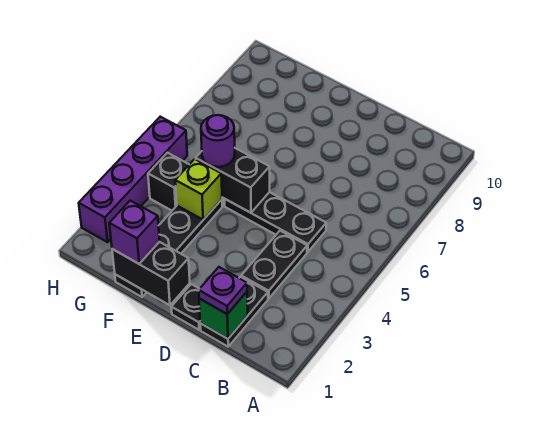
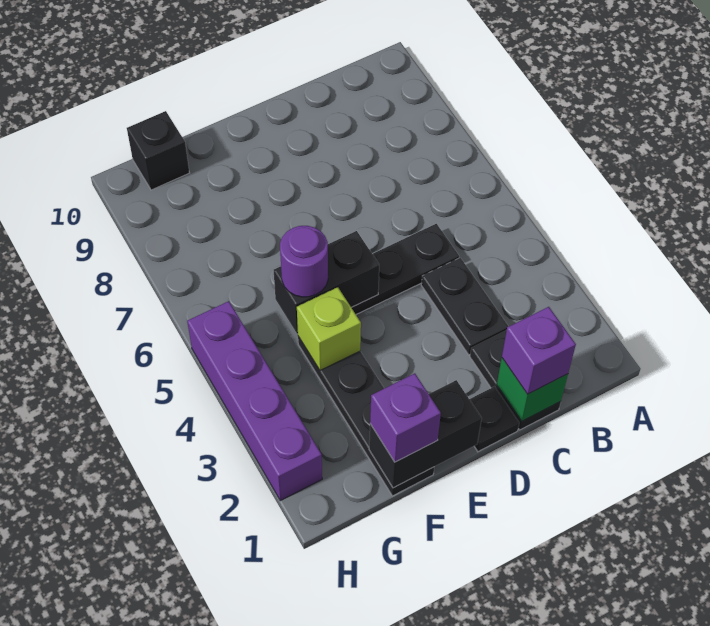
purple plate C1 level 3 -> purple brick C1 level 3
black brick G4 level 1 -> black brick G10 level 1

